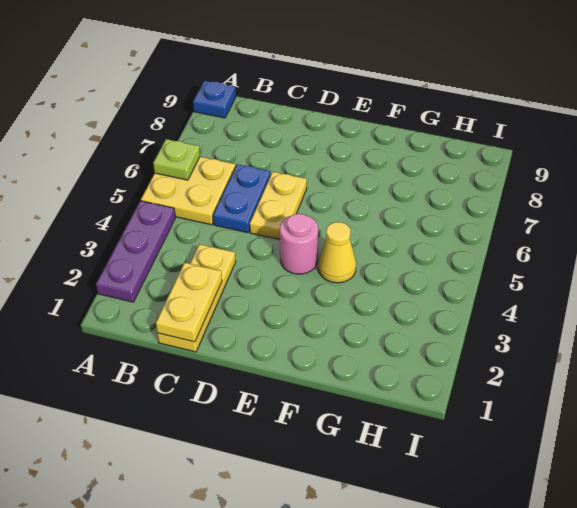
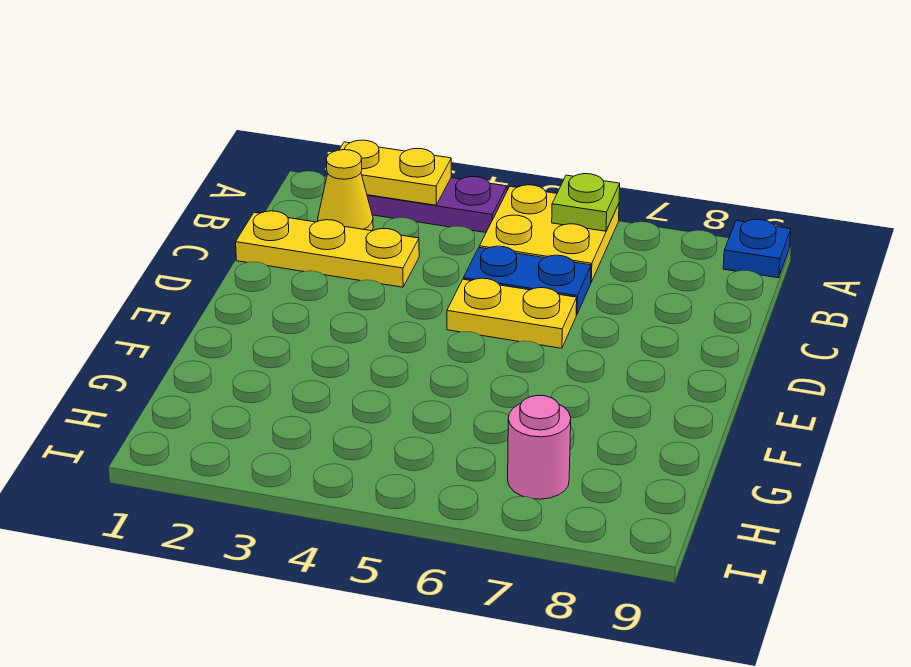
yellow plate C1:C2 level 2 -> yellow plate A2:A3 level 2
pink round brick E4 level 1 -> pink round brick H7 level 1
yellow cone F4 level 1 -> yellow cone B2 level 1

